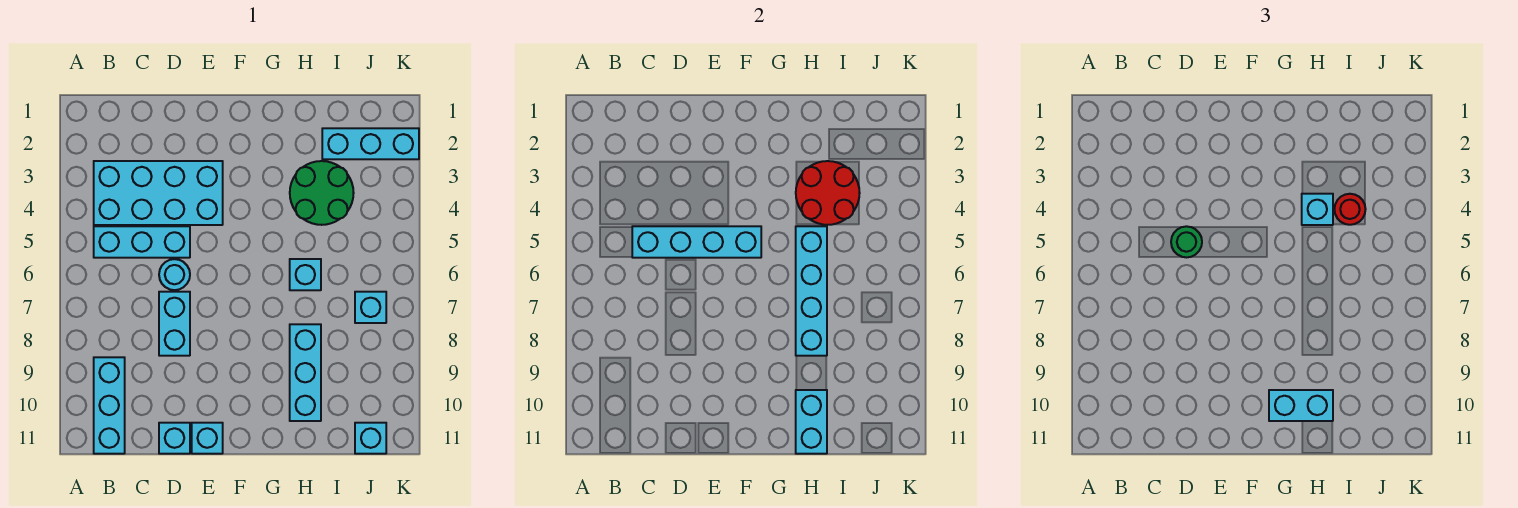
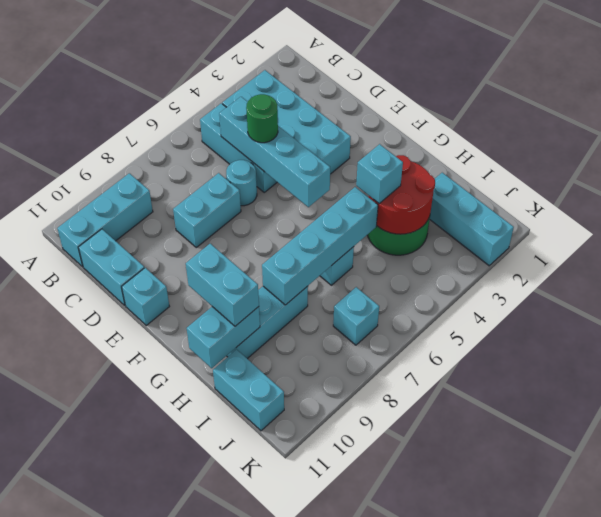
cyan brick D11 level 1 -> cyan brick C11:D11 level 1
red round brick I4 level 3 -> none
cyan brick J11 level 1 -> cyan brick I11:J11 level 1

